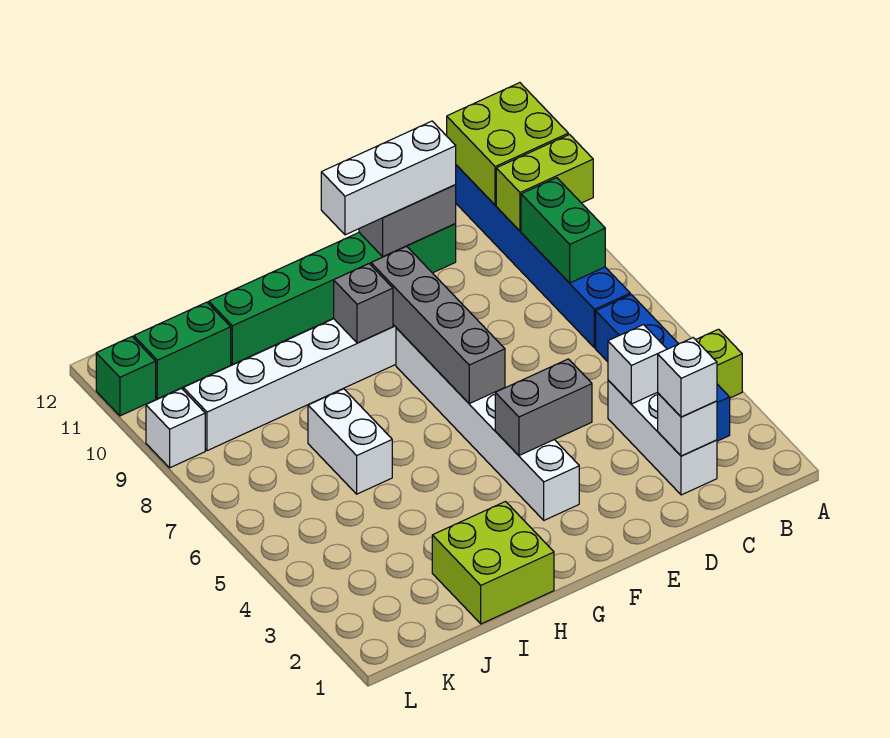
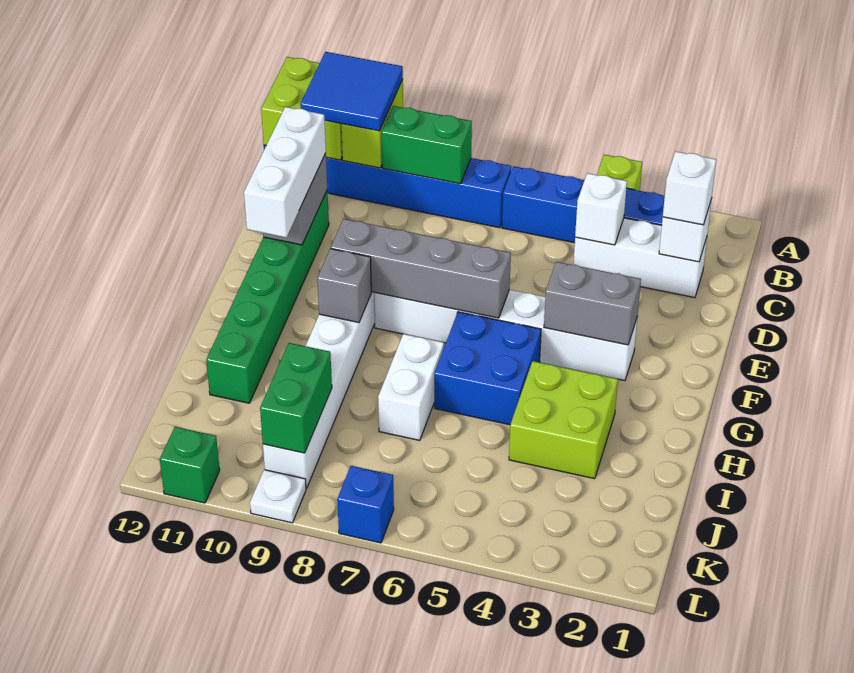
none -> blue tile A10:B11 level 3
grey brick E4:F4 level 2 -> grey brick F3:F4 level 2
none -> blue brick G5:H6 level 1
lime brick H1:I2 level 1 -> lime brick H3:I4 level 1
white brick I6:I7 level 1 -> white brick H7:I7 level 1
green brick J11:K11 level 1 -> green brick J9:K9 level 2
none -> blue brick L7 level 1
white brick L9 level 1 -> white plate L9 level 1

